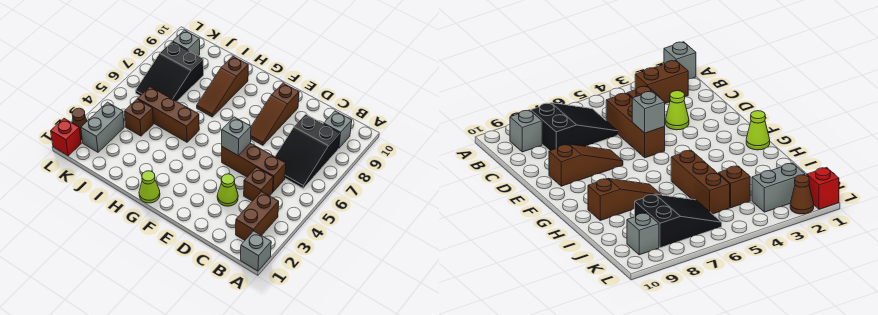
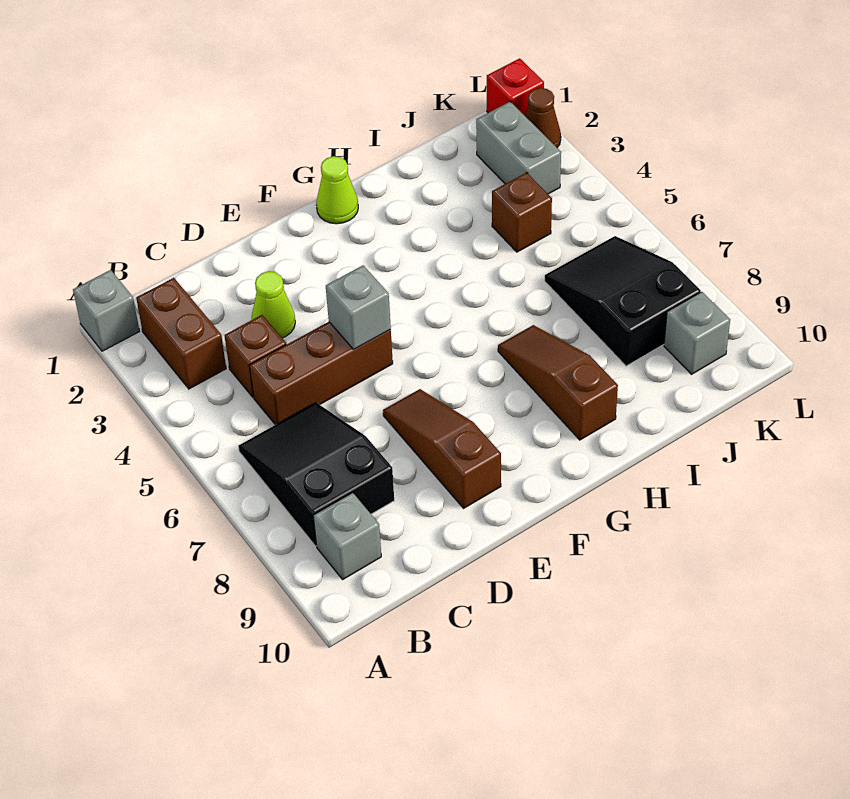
brown brick H5:J5 level 1 -> none

